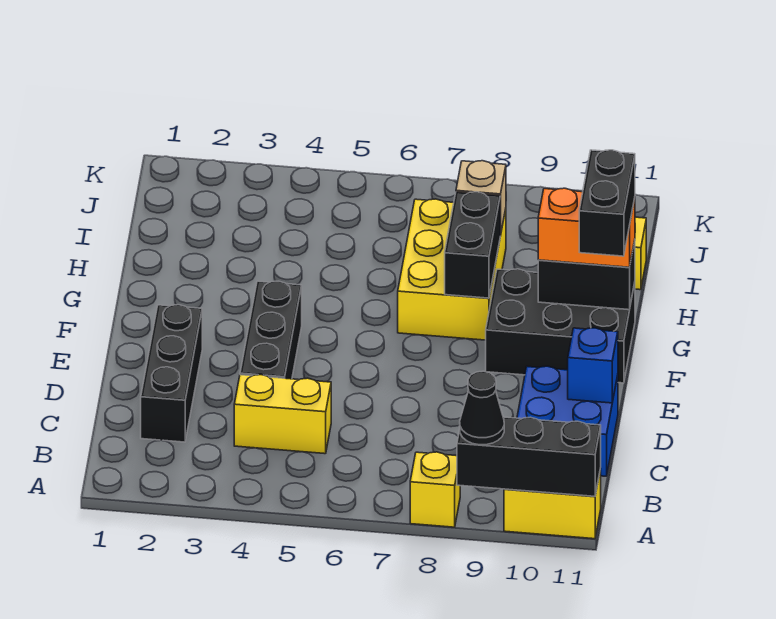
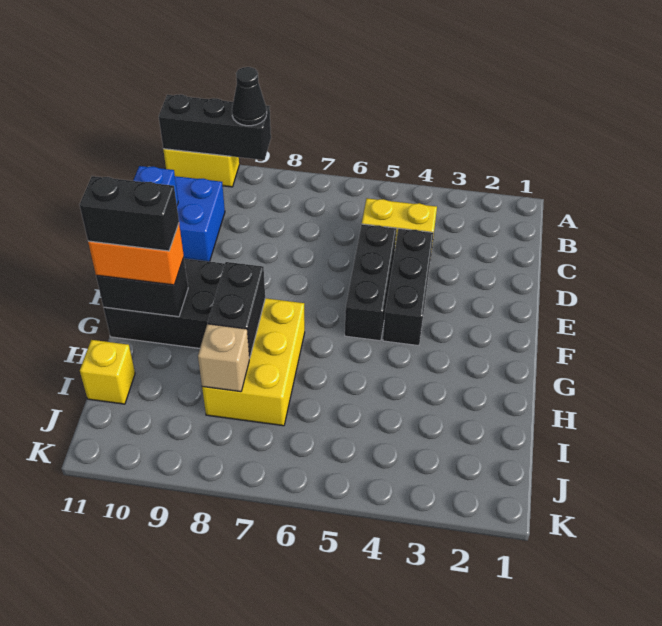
yellow brick A8 level 1 -> none
black brick C2:E2 level 1 -> black brick D5:F5 level 1
black brick F11:G11 level 4 -> black brick G10:G11 level 4

